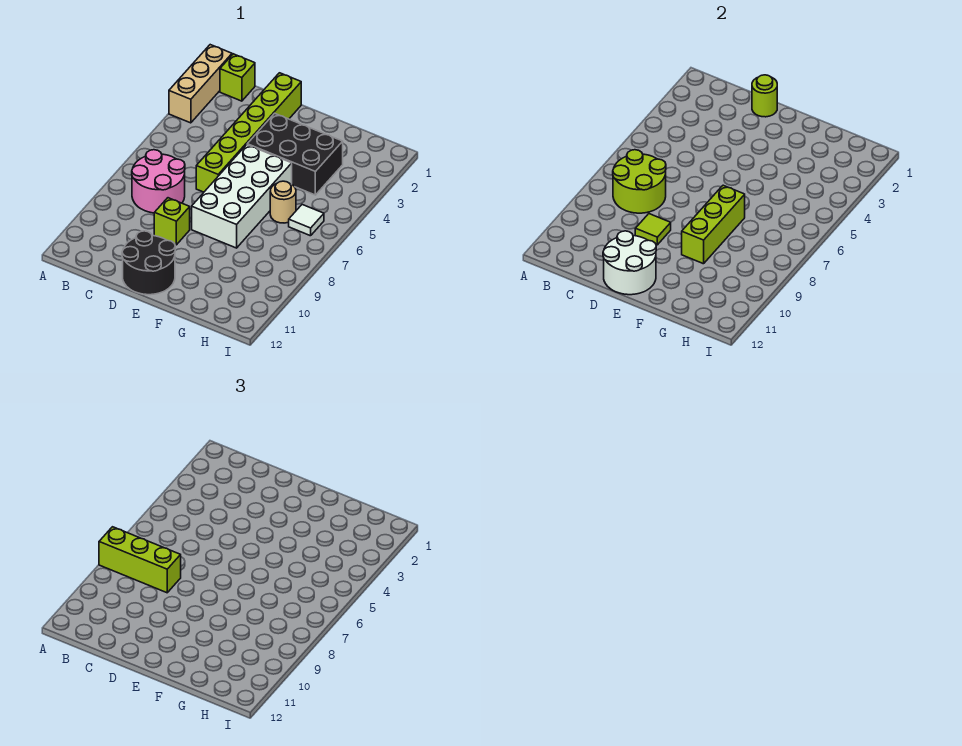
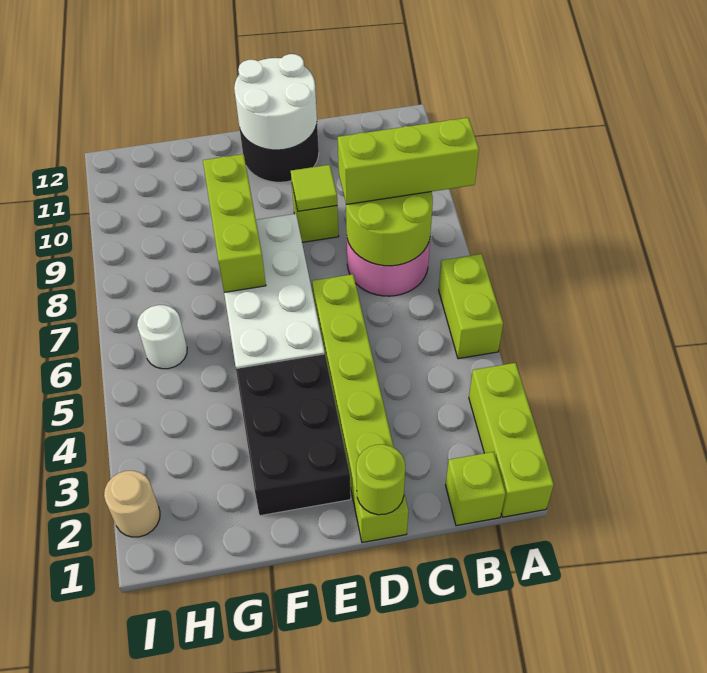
tan brick A1:A3 level 1 -> lime brick A1:A3 level 1
none -> lime brick A5:A6 level 1
black brick E3:G4 level 1 -> black brick E2:F4 level 1
tan round brick G6 level 1 -> tan round brick I2 level 1
white tile H6 level 1 -> white round brick H6 level 1

